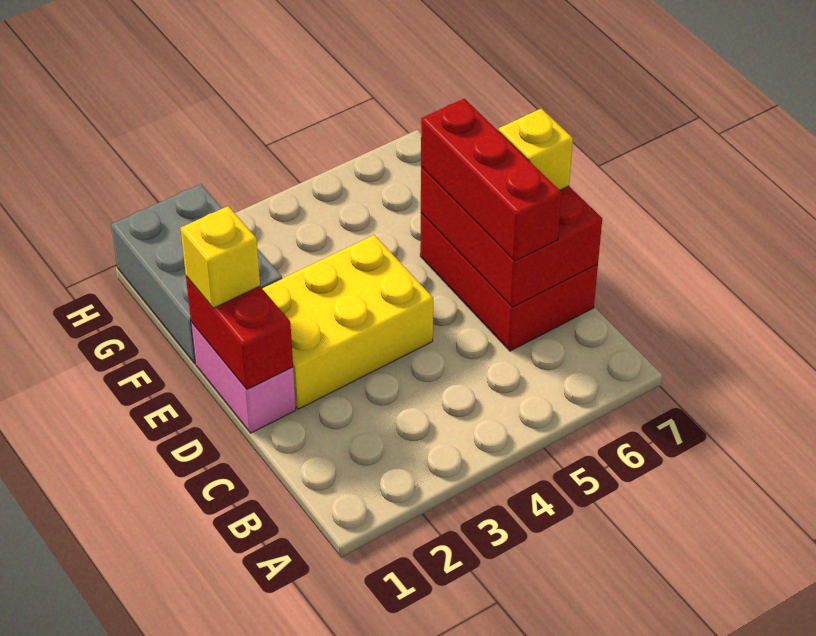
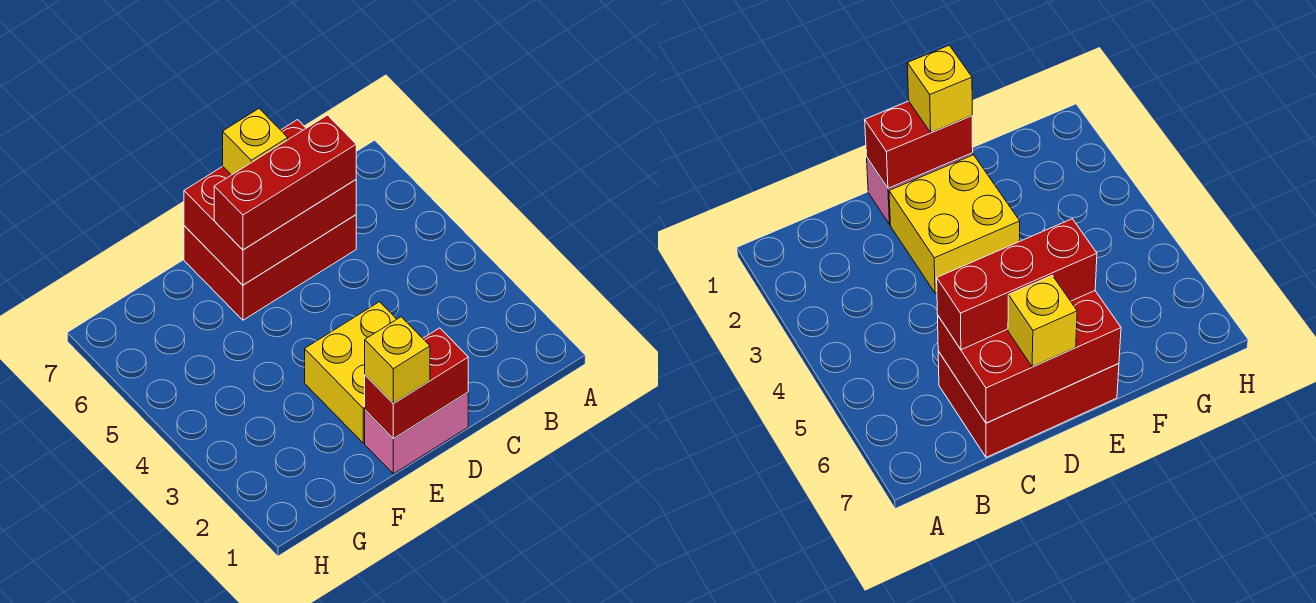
yellow brick D2:E4 level 1 -> yellow brick D2:E3 level 1
grey brick F1:H2 level 1 -> none

